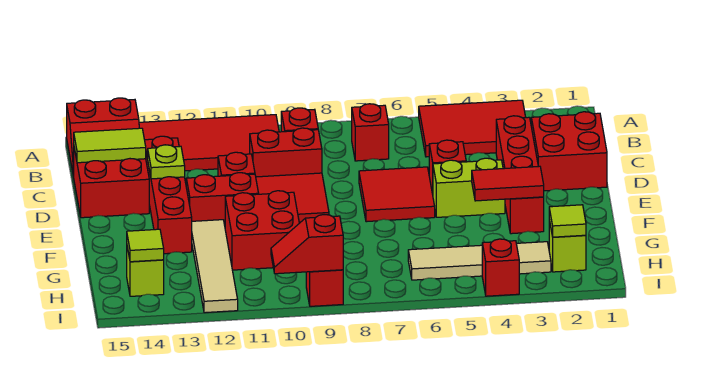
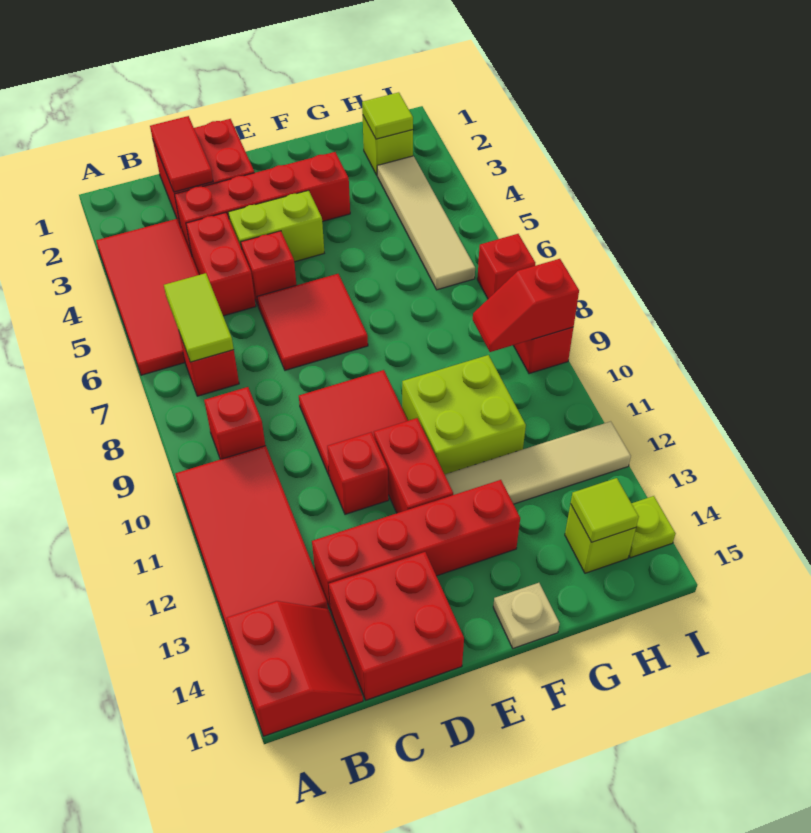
red tile A3:B5 level 1 -> red tile A3:B6 level 1
red brick C9:C10 level 1 -> red brick C4:C5 level 1
lime tile C14:C15 level 2 -> lime tile B6:B7 level 2
lime plate D13 level 2 -> lime plate I14 level 1
lime brick E4:E5 level 1 -> lime brick D4:E4 level 1
red tile F3:F4 level 2 -> red tile C1:C2 level 2
red brick F10:G11 level 1 -> lime brick F10:G11 level 1
none -> tan plate F15 level 1
red brick I4 level 1 -> red brick I7 level 1
red slope I9:I10 level 2 top 9 -> red slope H9:I9 level 2 top I

